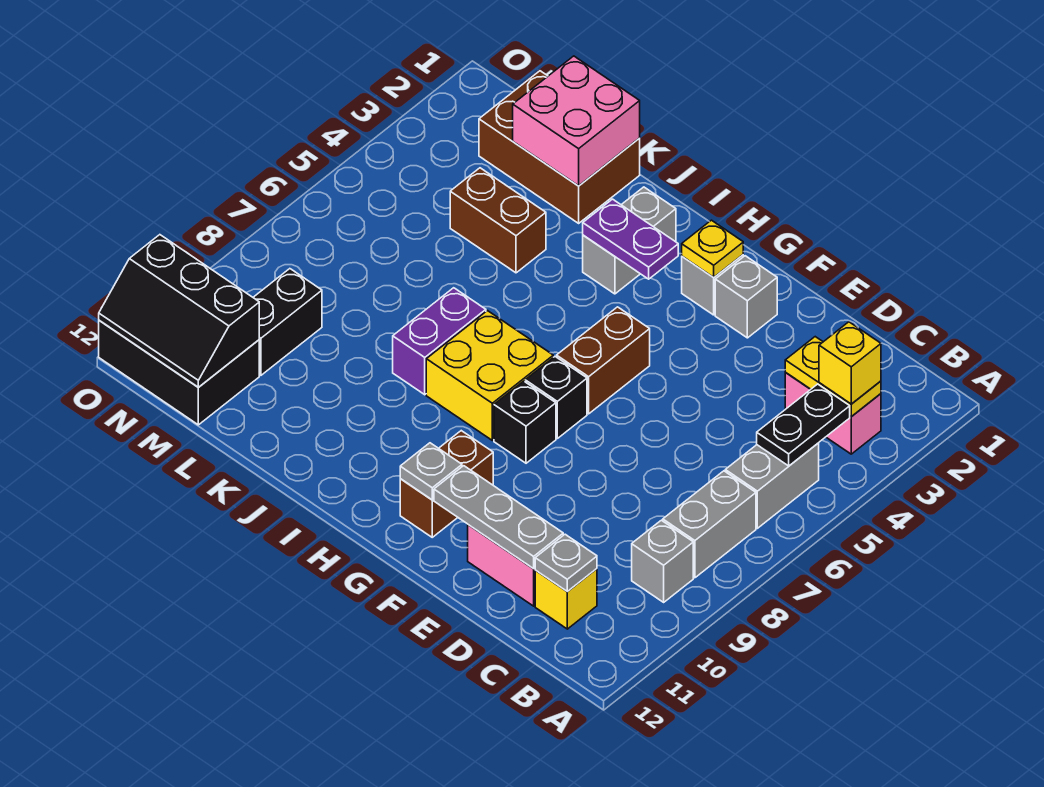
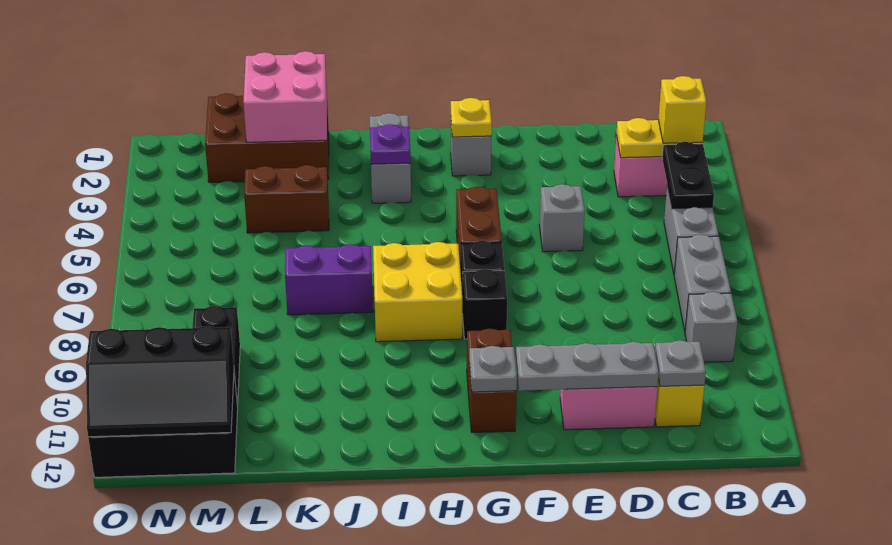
grey brick F2 level 1 -> grey brick E5 level 1
purple plate H3:I3 level 2 -> purple plate I3 level 2
purple brick J7:J8 level 1 -> purple brick J7:K7 level 1

